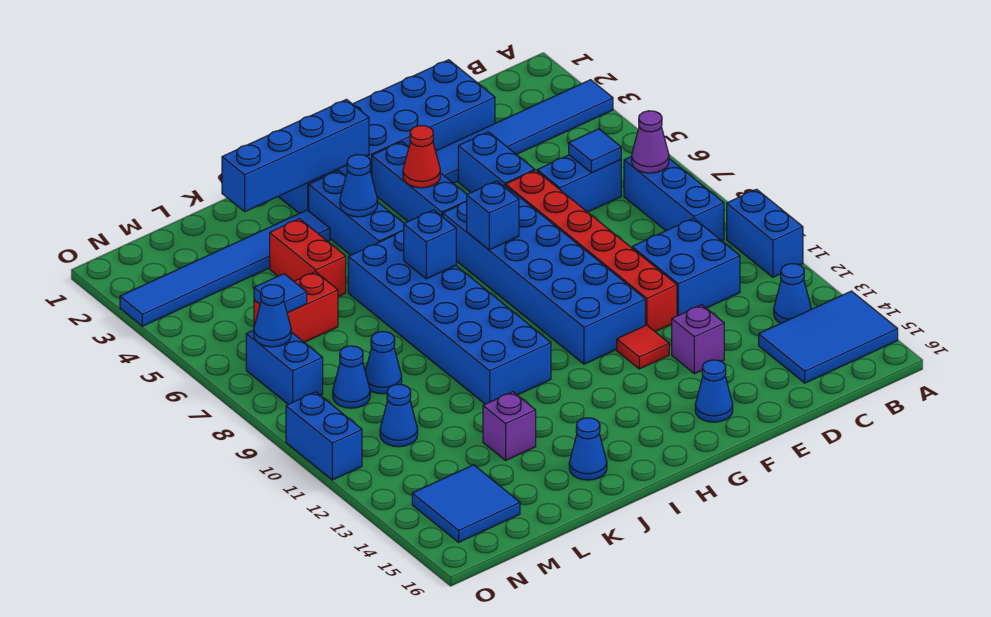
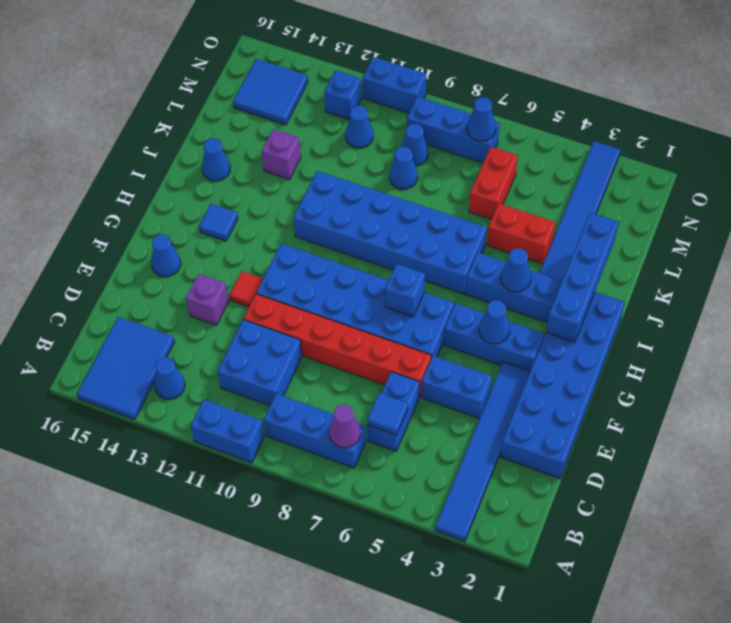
red cone G4 level 2 -> blue cone G4 level 2
blue brick I7 level 2 -> blue brick N12 level 1
blue tile M6 level 2 -> blue tile H14 level 1
blue brick N7:N8 level 1 -> blue brick N7:N9 level 1

